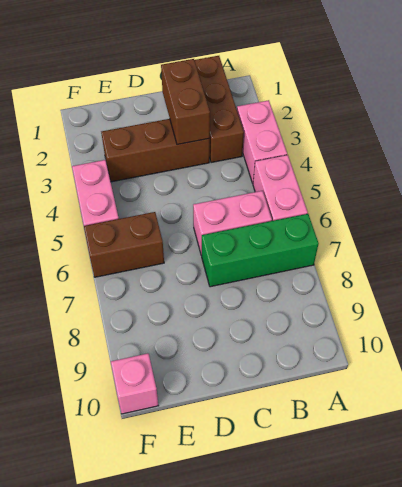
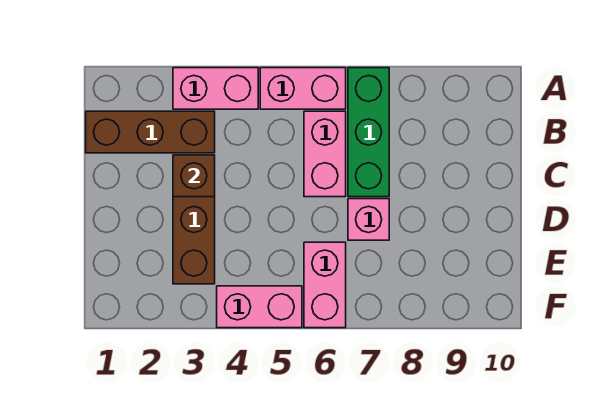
brown brick C2:C3 level 2 -> brown brick C3 level 2
brown brick E6:F6 level 1 -> pink brick E6:F6 level 1
pink brick F10 level 1 -> pink brick D7 level 1

